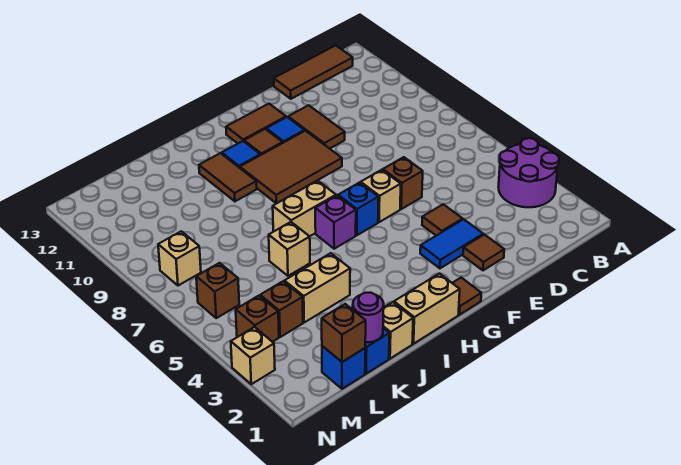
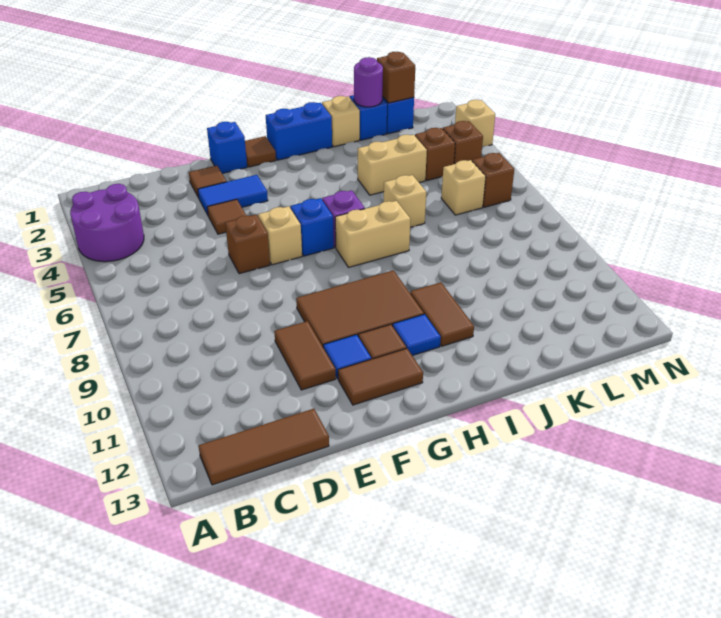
none -> blue brick F1 level 1
tan brick H1:I1 level 1 -> blue brick H1:I1 level 1
tan brick M8 level 1 -> tan brick L6 level 1

